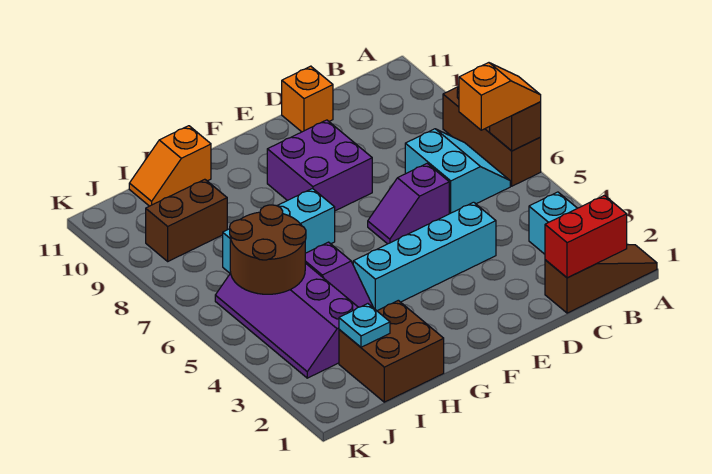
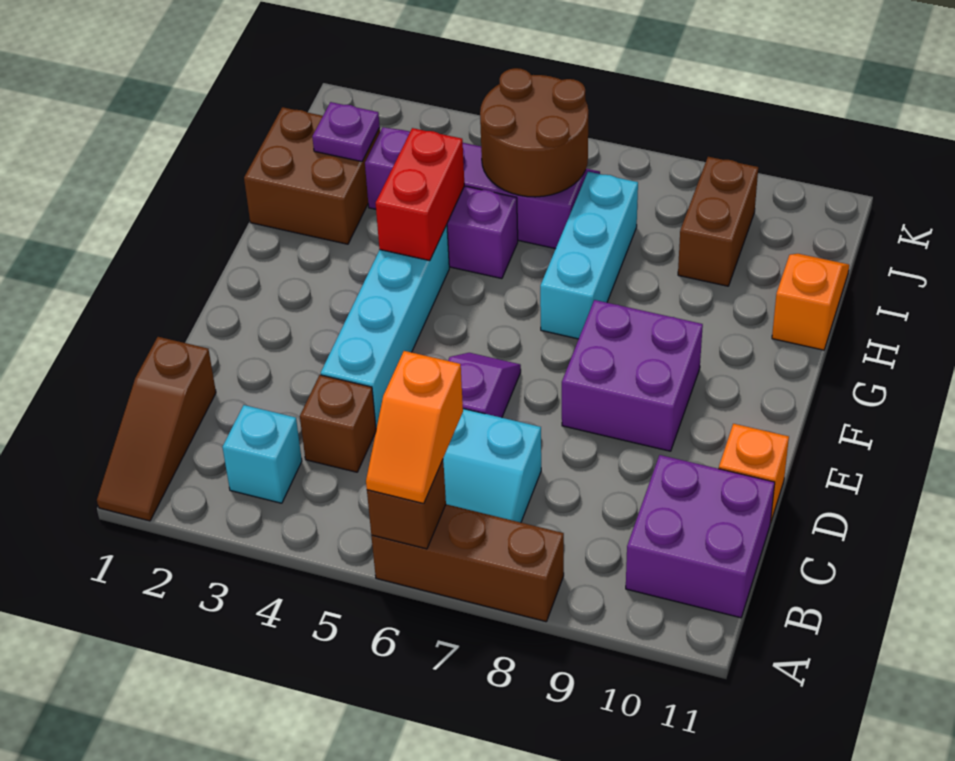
red brick B1:C1 level 2 -> red brick G4:H4 level 2
none -> purple brick B10:C11 level 1
none -> brown brick C4 level 1
cyan plate I2 level 2 -> purple plate I2 level 2

